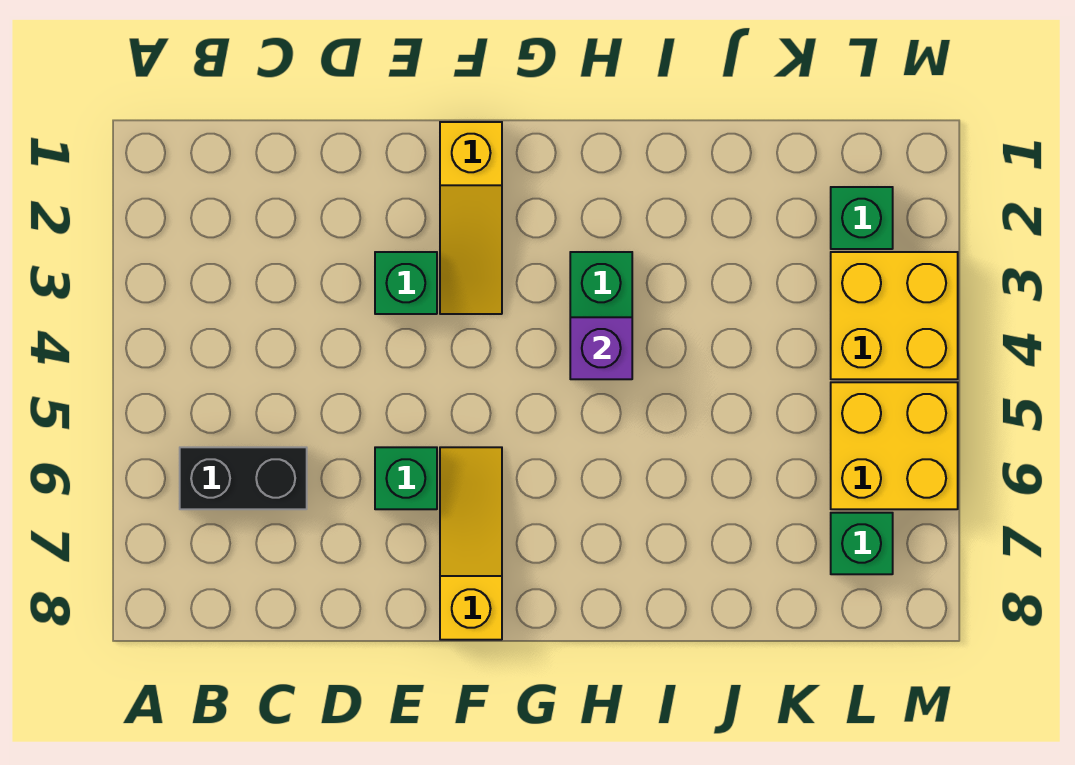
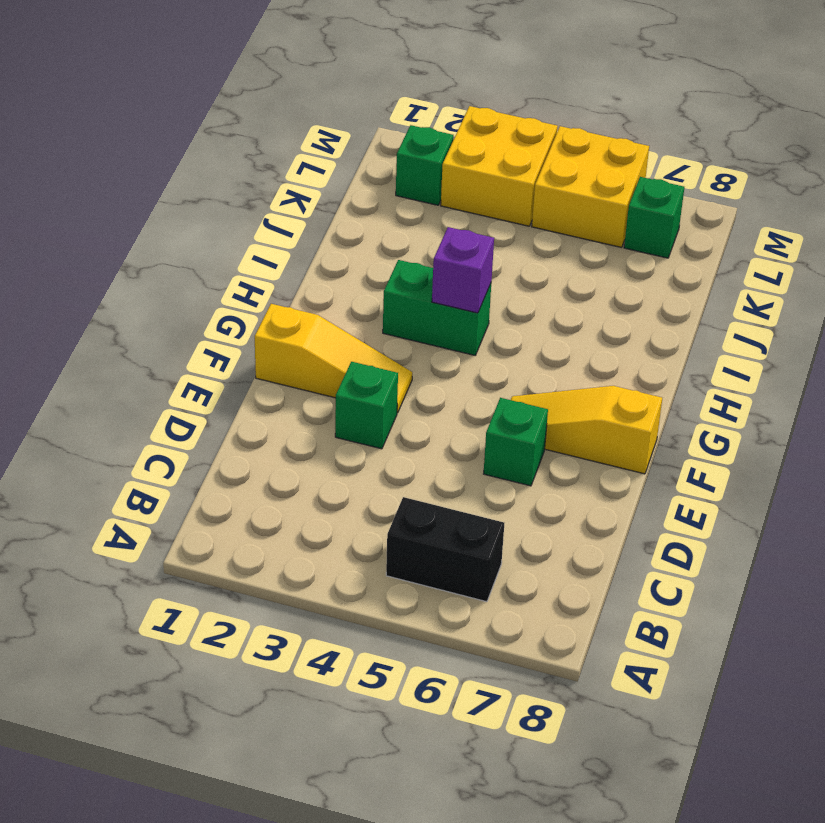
black brick B6:C6 level 1 -> black brick B5:B6 level 1

